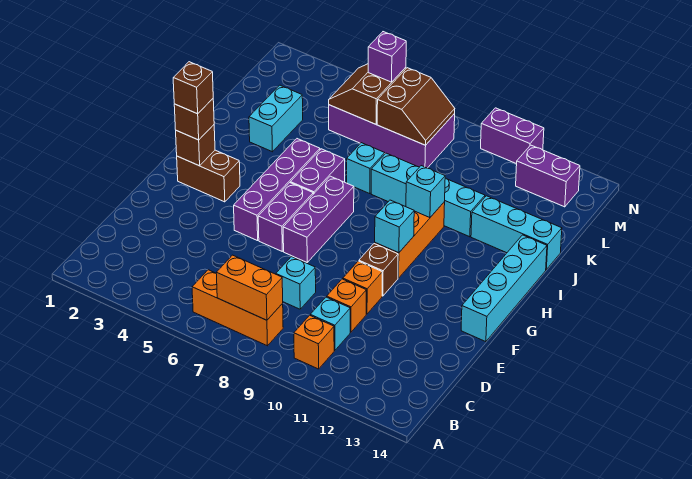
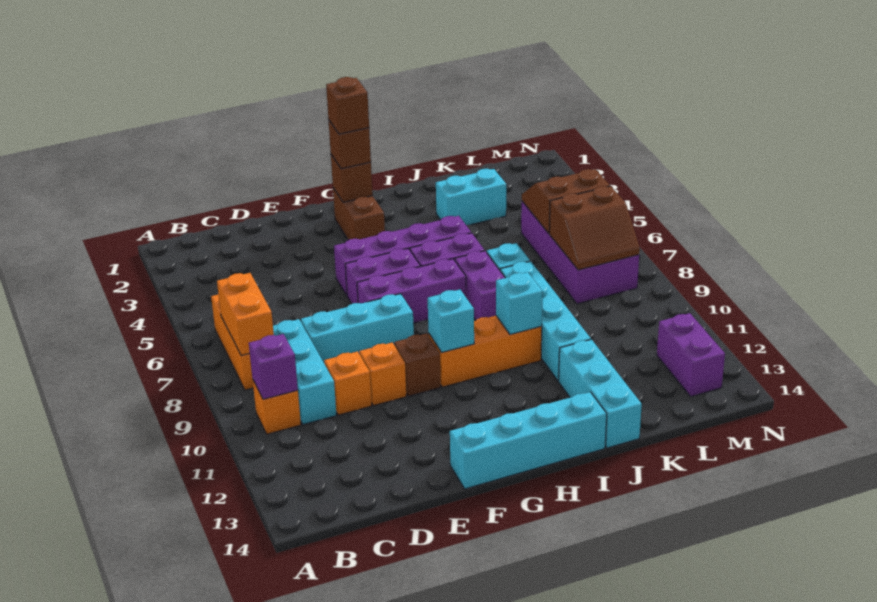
cyan brick C10 level 1 -> cyan brick C8:C10 level 1
cyan brick D8 level 1 -> cyan brick D8:F8 level 1
purple brick M6 level 3 -> purple brick B10 level 2
purple brick N10:N11 level 1 -> purple brick I7:I8 level 1

